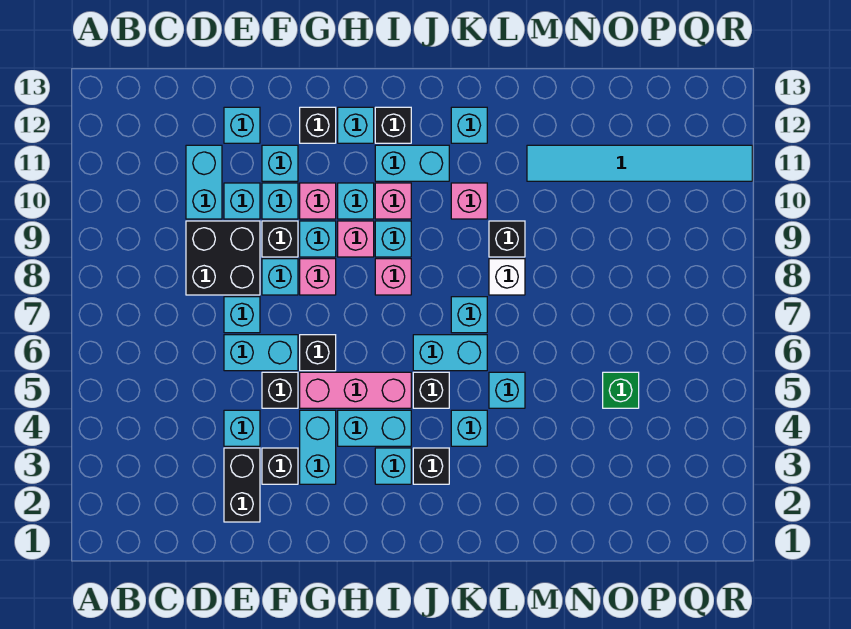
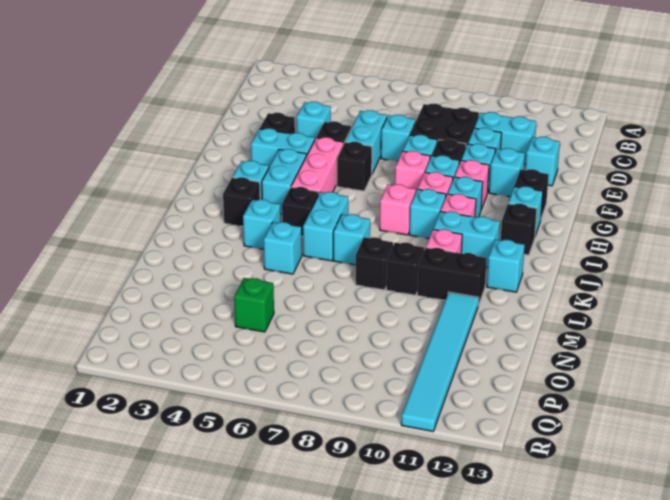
black brick E2:E3 level 1 -> black brick L10:L11 level 1
cyan brick I11:J11 level 1 -> cyan brick J10:J11 level 1
white brick L8 level 1 -> black brick L8 level 1

